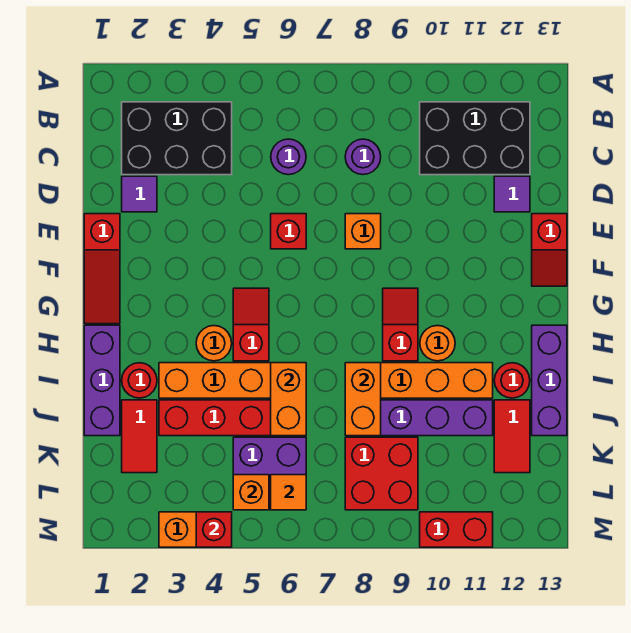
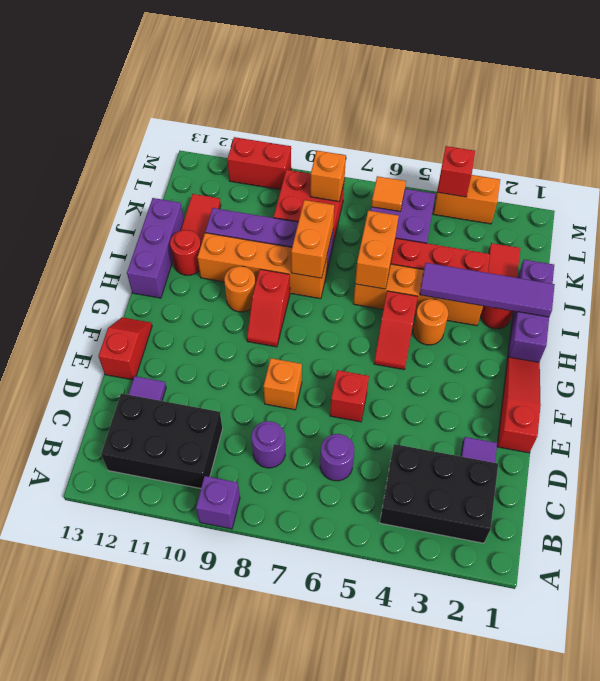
none -> purple brick A9 level 1
none -> purple tile I1:I4 level 2
orange brick L5 level 2 -> orange brick L8 level 2

